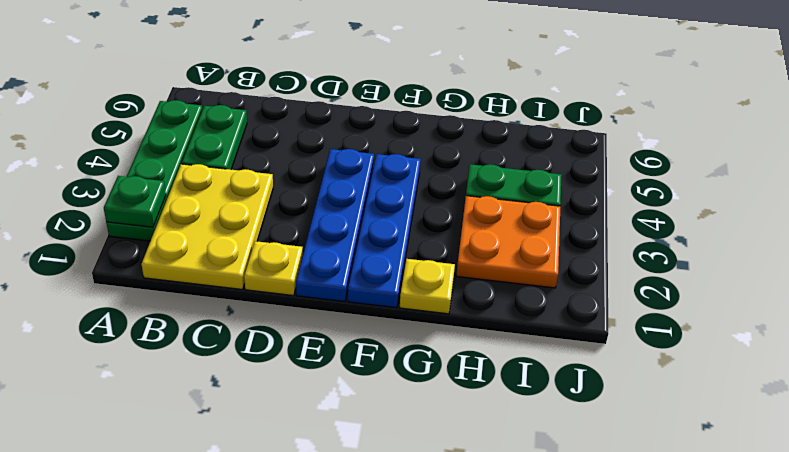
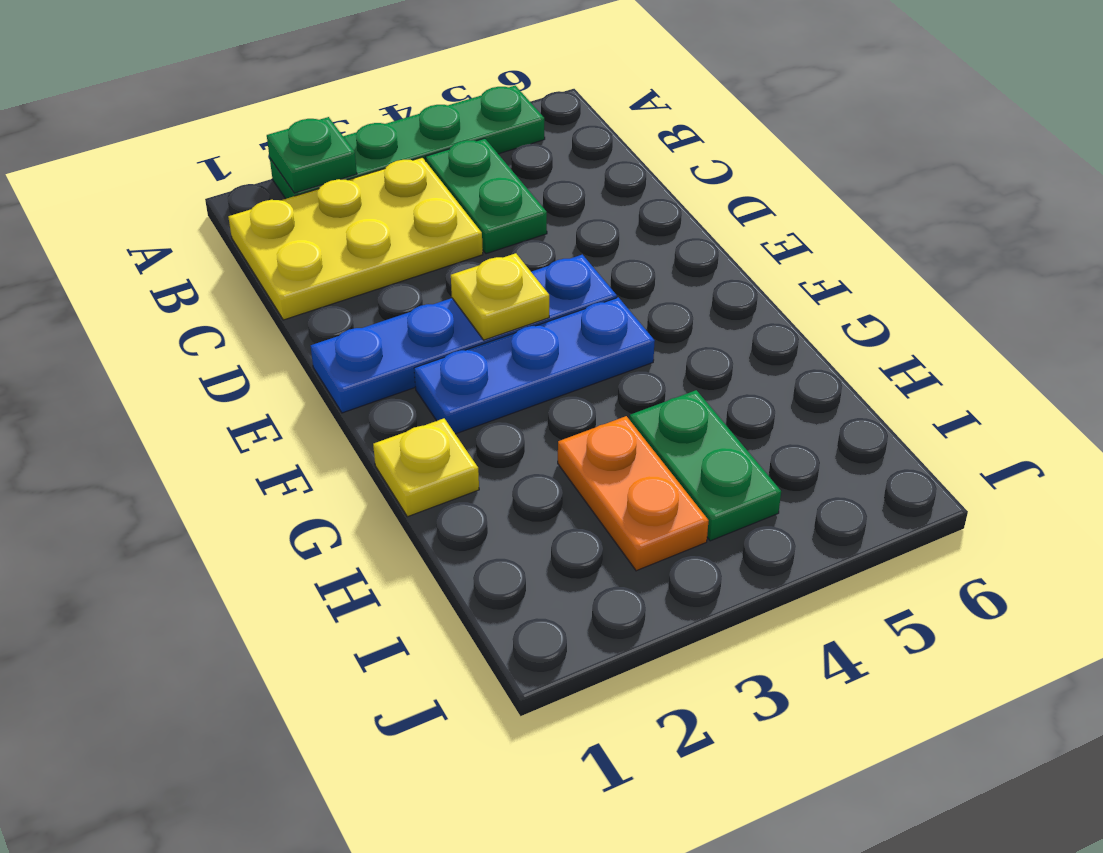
green plate B4:B5 level 1 -> green plate B4:C4 level 1
yellow plate D1 level 1 -> yellow plate E3 level 2
blue plate F1:F4 level 1 -> blue plate F2:F4 level 1
orange plate H2:I3 level 1 -> orange plate H3:I3 level 1

